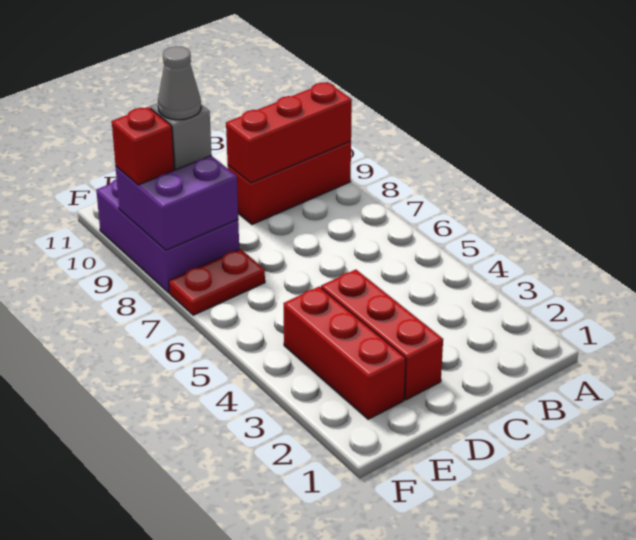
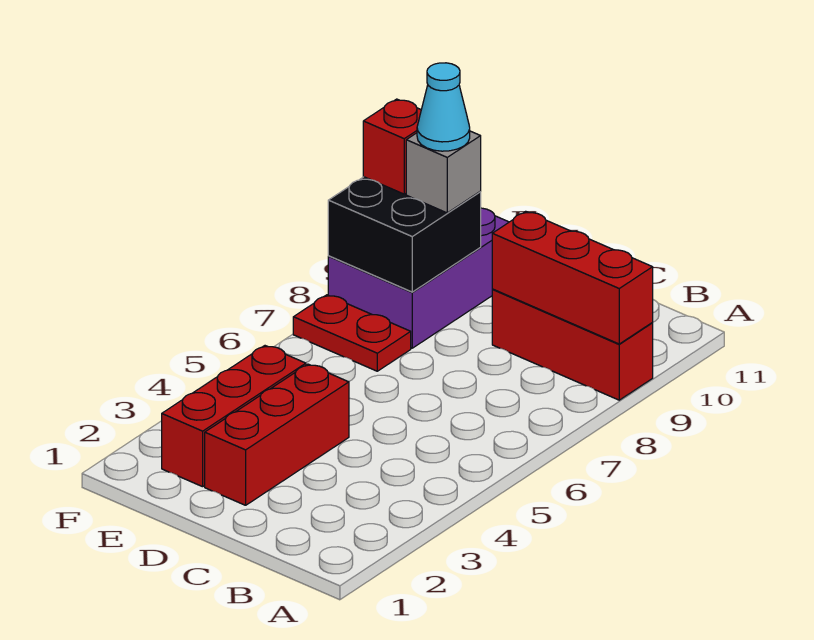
purple brick E8:F9 level 2 -> black brick E8:F9 level 2
grey cone E9 level 4 -> cyan cone E9 level 4

